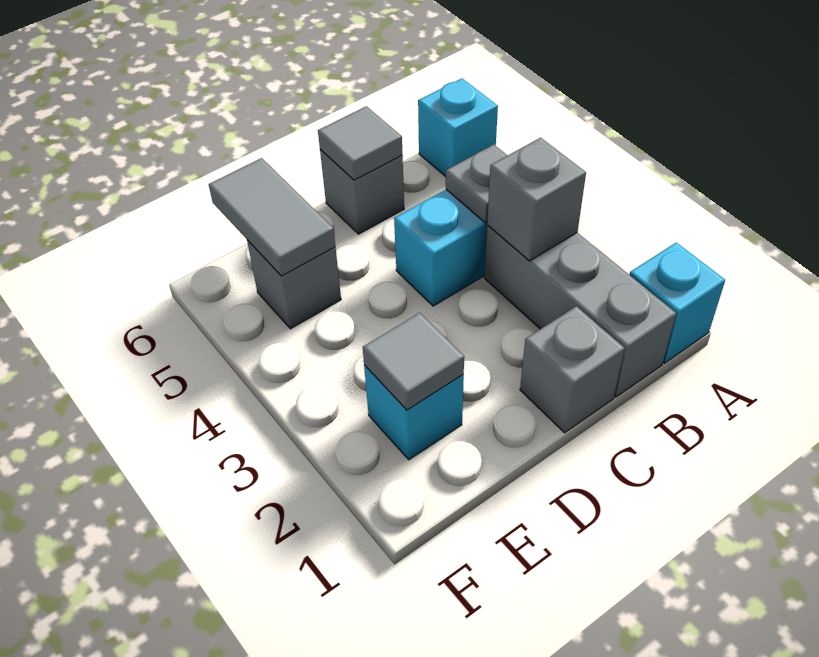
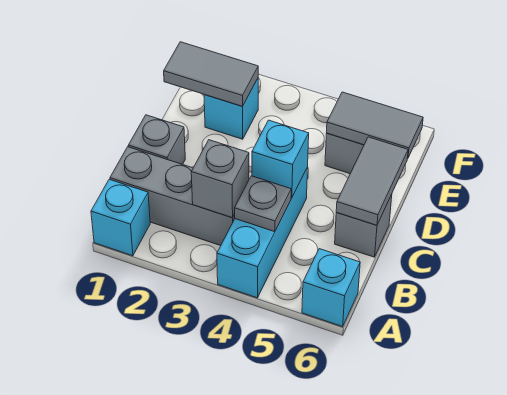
none -> cyan brick C4 level 2
grey tile C6 level 2 -> grey tile C6:D6 level 2
grey tile E2 level 2 -> grey tile E1:E2 level 2

